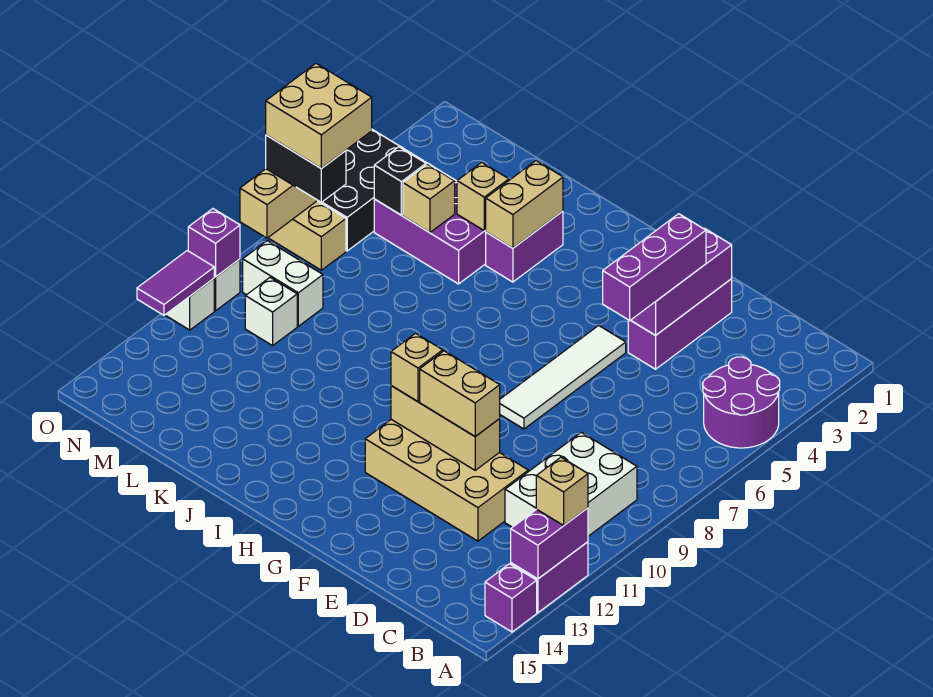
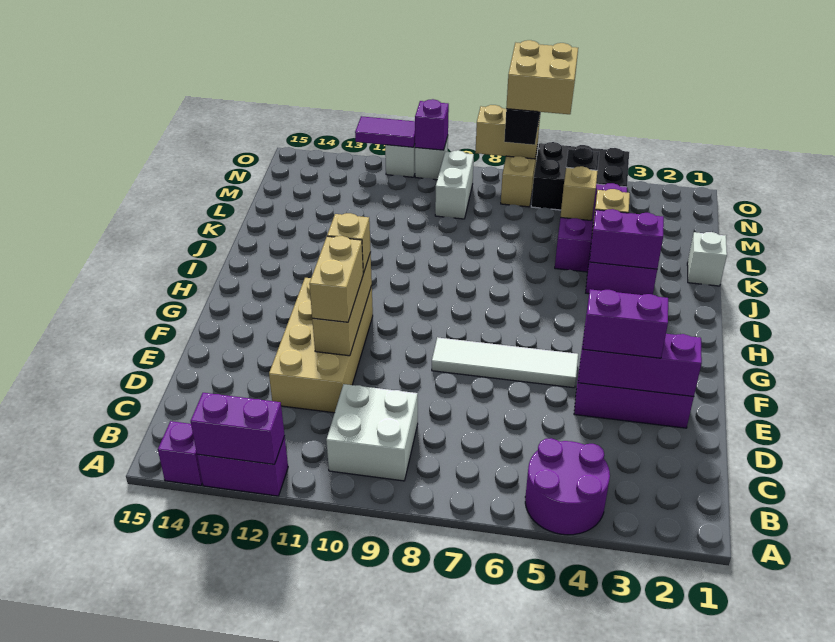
tan brick A12 level 3 -> none
white brick B9:C11 level 1 -> white brick B9:C10 level 1
purple brick E3:E5 level 3 -> purple brick E3:E4 level 3
tan brick J3:J4 level 2 -> purple brick J3:J4 level 2
white brick M10 level 1 -> white brick K1 level 1

